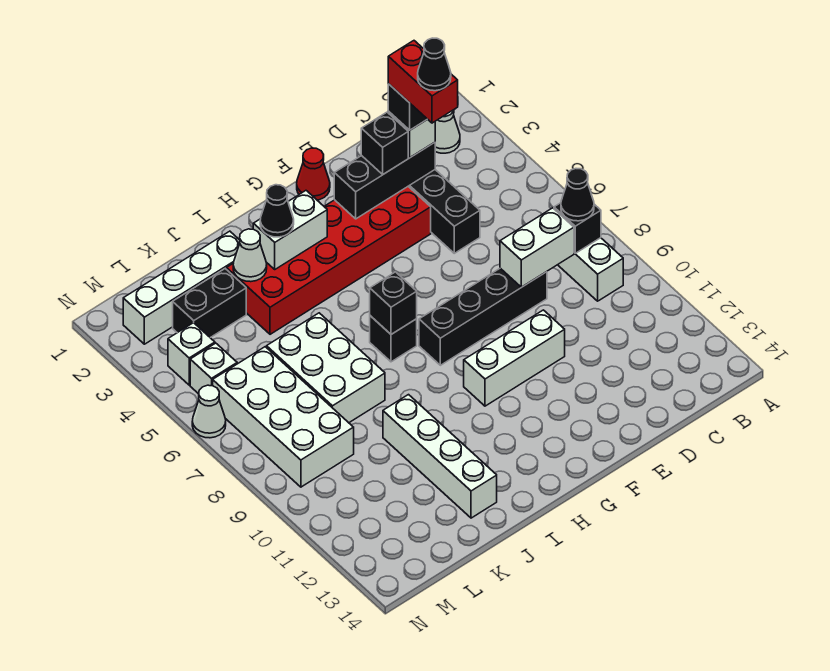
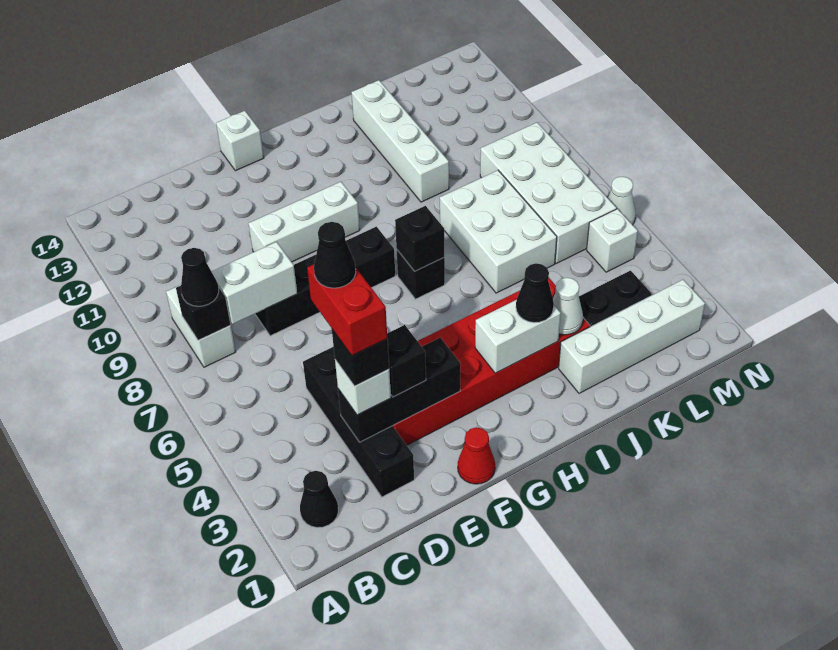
white cone B2 level 1 -> black cone B2 level 1
white brick M4 level 1 -> white brick F14 level 1

